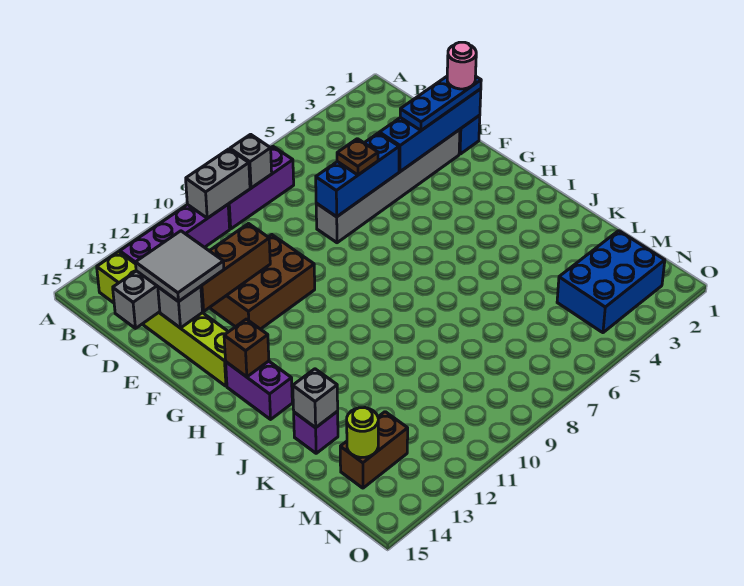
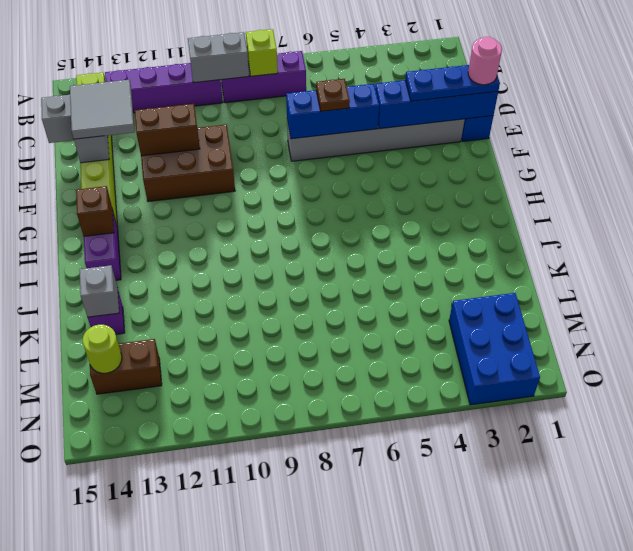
grey brick B8 level 2 -> lime brick B8 level 2
brown brick E11:E13 level 2 -> brown brick E11:E12 level 2
blue brick M2:N4 level 1 -> blue brick M2:O3 level 1

